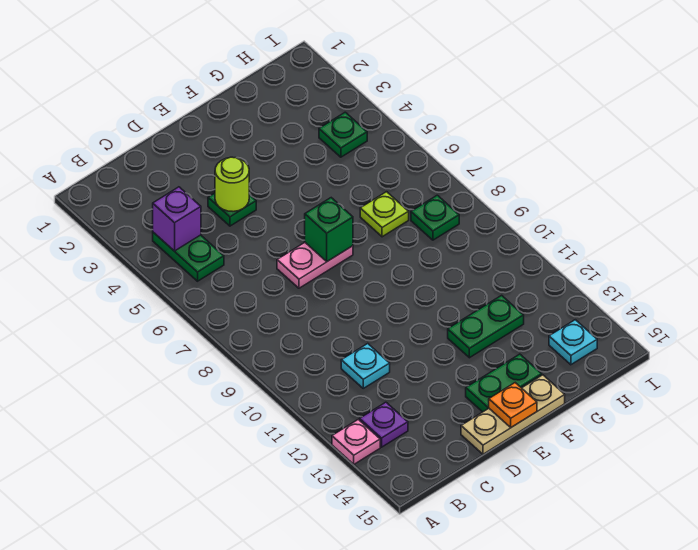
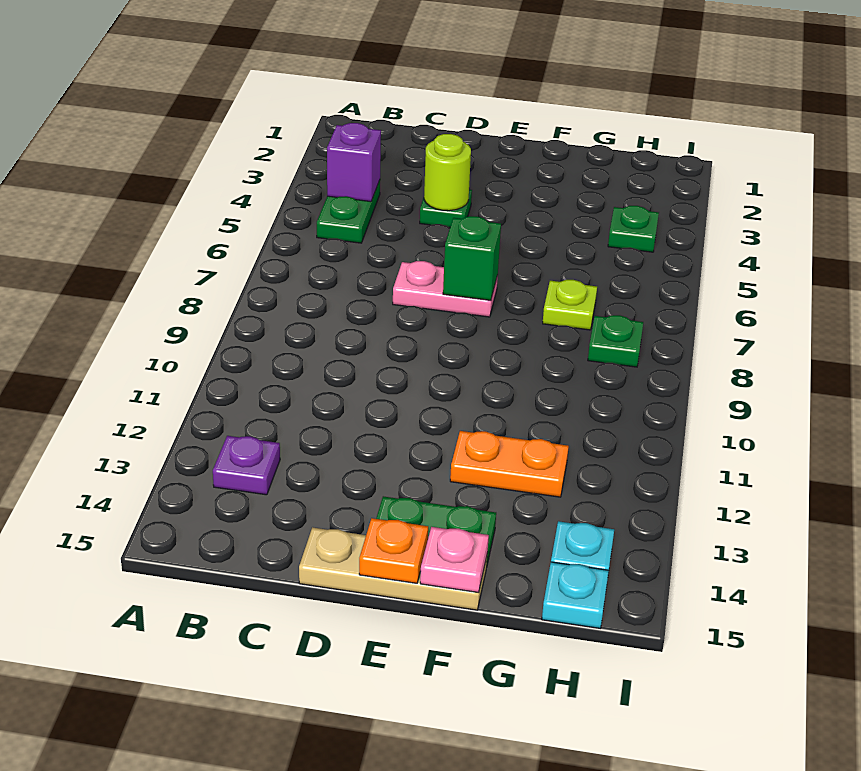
pink plate A13 level 1 -> pink plate F15 level 2
cyan plate C11 level 1 -> cyan plate H15 level 1
green plate F12:G12 level 1 -> orange plate F12:G12 level 1

